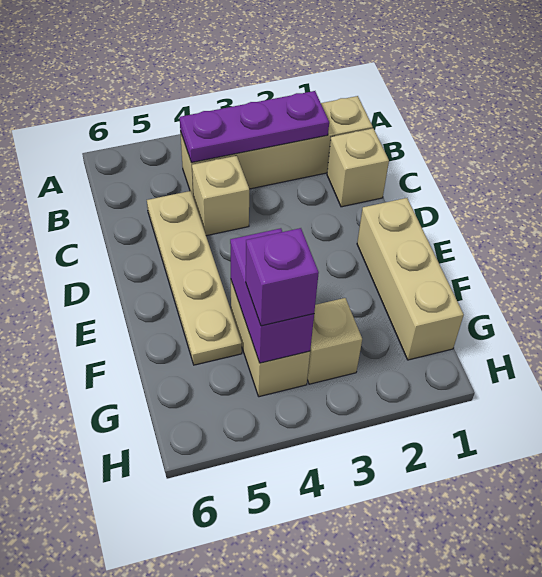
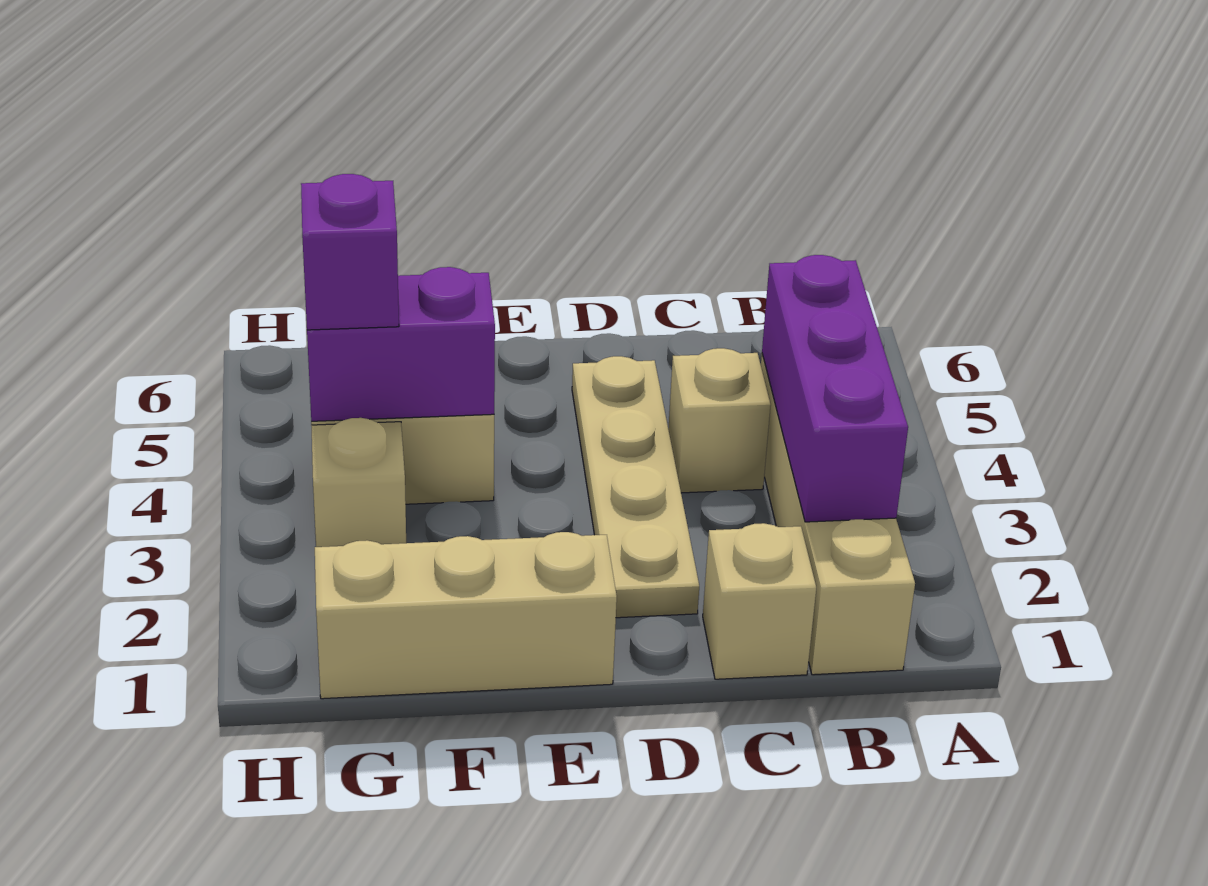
purple plate B2:B4 level 2 -> purple brick B2:B4 level 2
tan plate C5:F5 level 1 -> tan plate D2:D5 level 1

